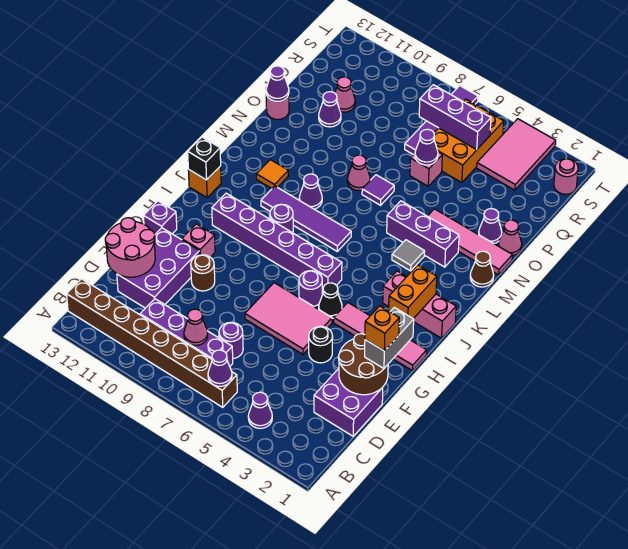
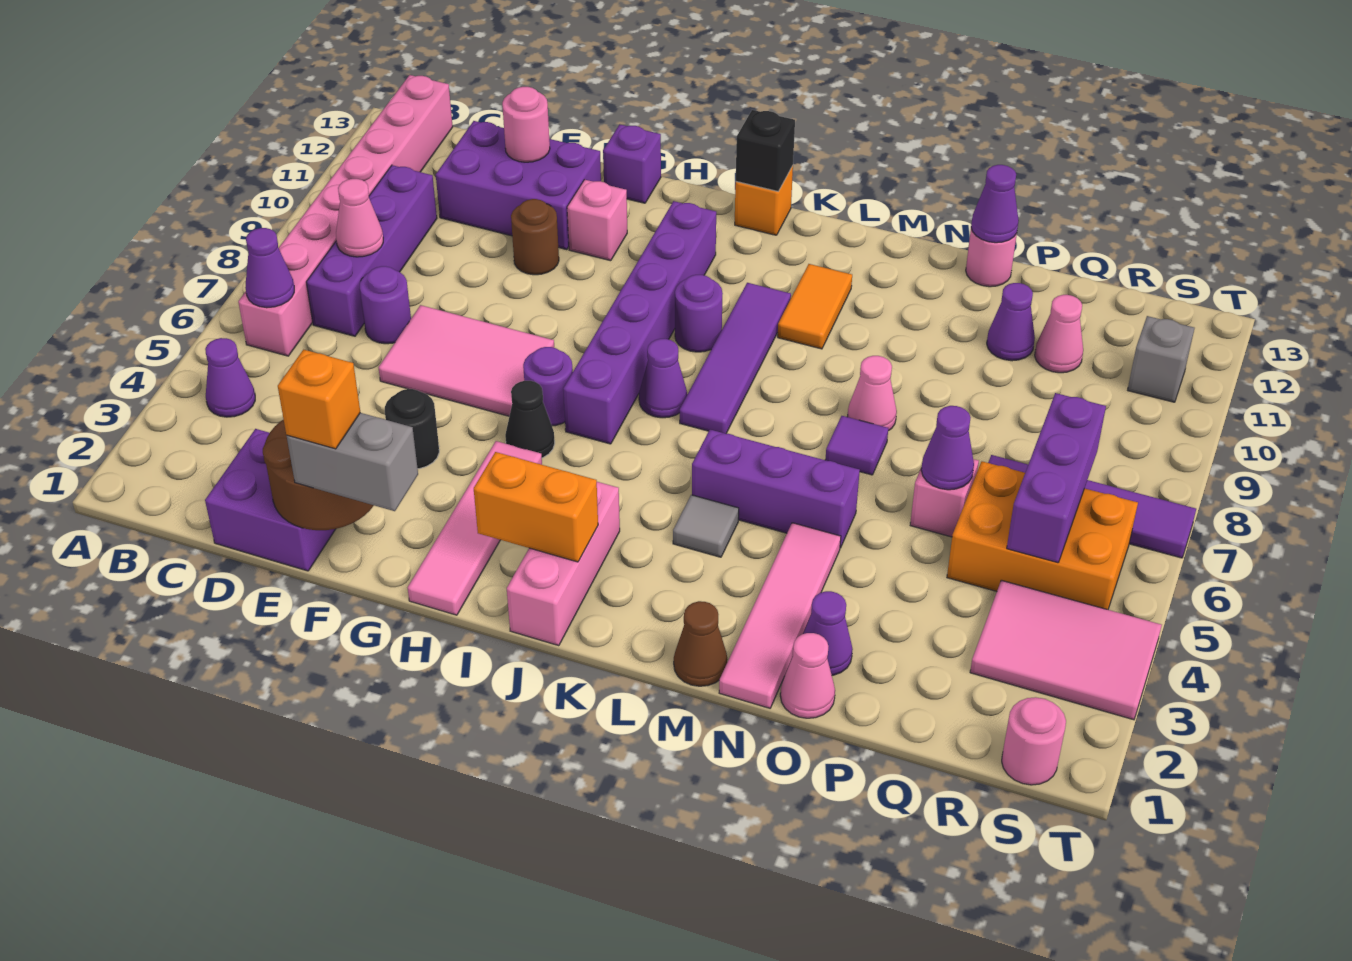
brown brick B6:B13 level 1 -> pink brick B6:B13 level 1
pink round brick D12:E13 level 2 -> pink round brick E12 level 2
pink tile F5:G7 level 1 -> pink tile E6:G7 level 1
purple cone L9 level 1 -> purple cone J7 level 1
orange tile L11 level 1 -> orange tile L10:L11 level 1
purple brick M3:M5 level 1 -> purple brick L5:N5 level 1
none -> grey brick S11 level 1

